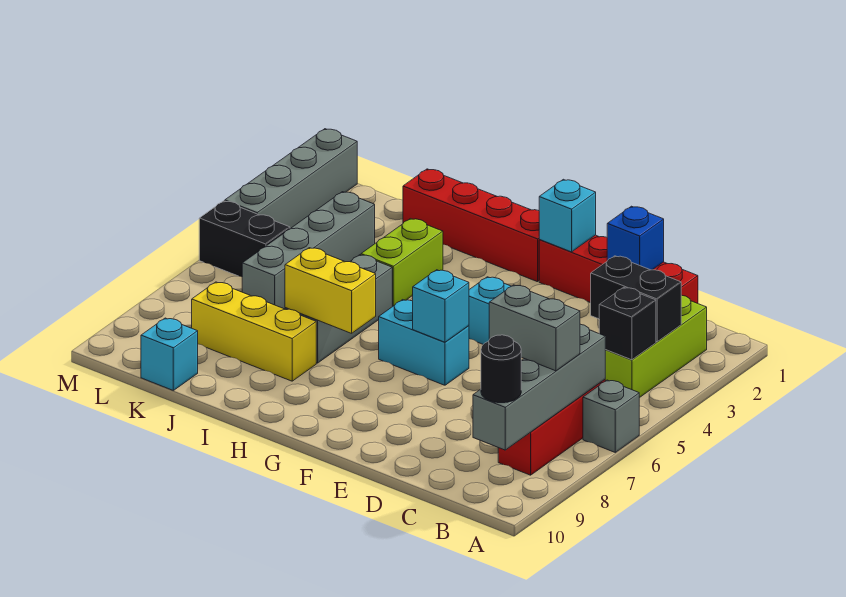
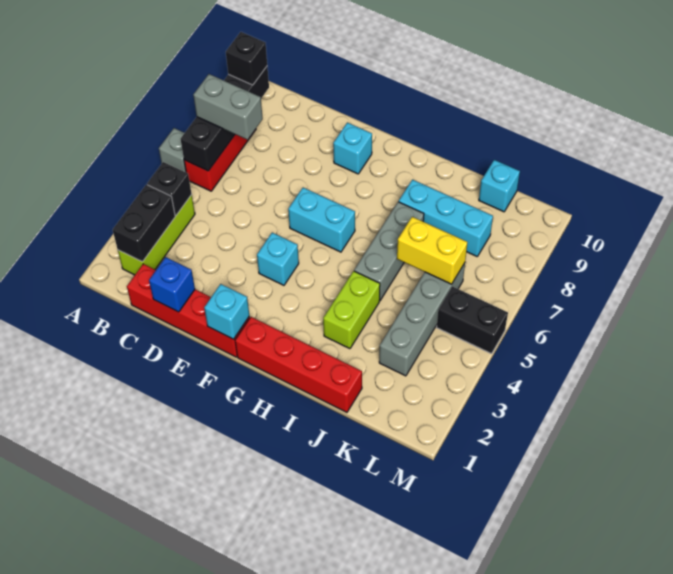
black brick B3:C3 level 2 -> black brick B2:B3 level 2
grey brick B6:B9 level 2 -> black brick B6:B9 level 2
black round brick B9 level 3 -> black brick B9 level 3
cyan brick F6 level 2 -> cyan brick F9 level 1
yellow brick H7:I7 level 2 -> yellow brick J6:K6 level 2
yellow brick I8:K8 level 1 -> cyan brick I8:K8 level 1
grey brick M1:M4 level 1 -> none

